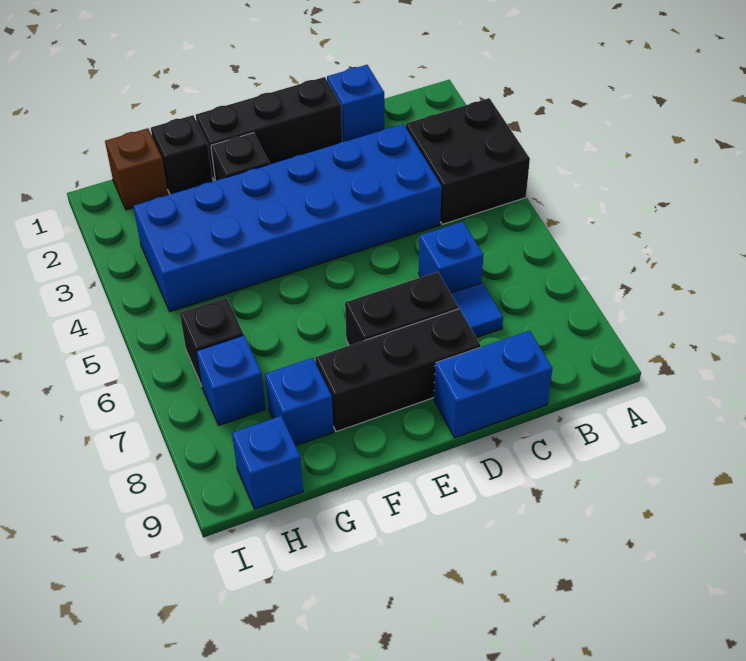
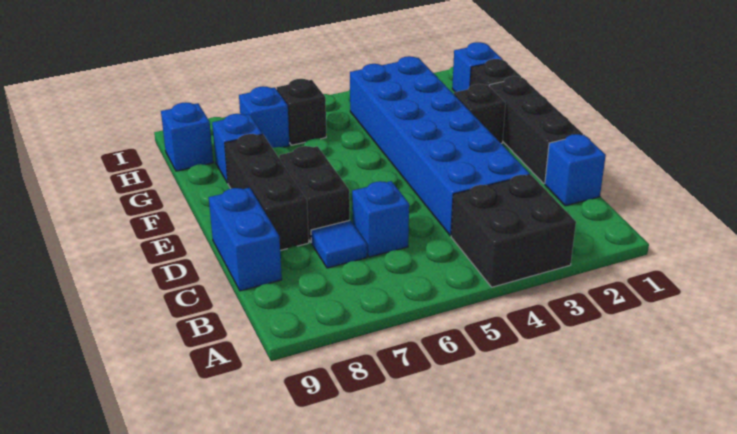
brown brick H1 level 1 -> blue brick H1 level 1

